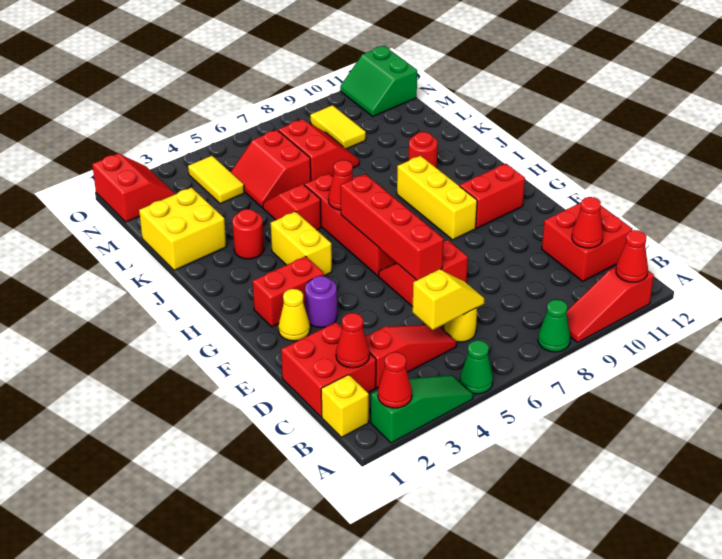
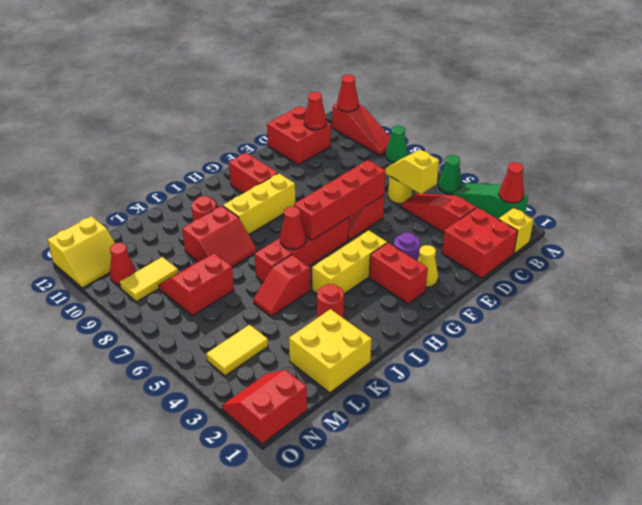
red cone C2 level 2 -> red cone N10 level 1
yellow brick H4:I4 level 1 -> yellow brick G4:I4 level 1
red slope L5:M6 level 1 top 6 -> red slope J8:K9 level 1 top 9
green slope N11:O12 level 1 top 12 -> yellow slope N11:O12 level 1 top 12

